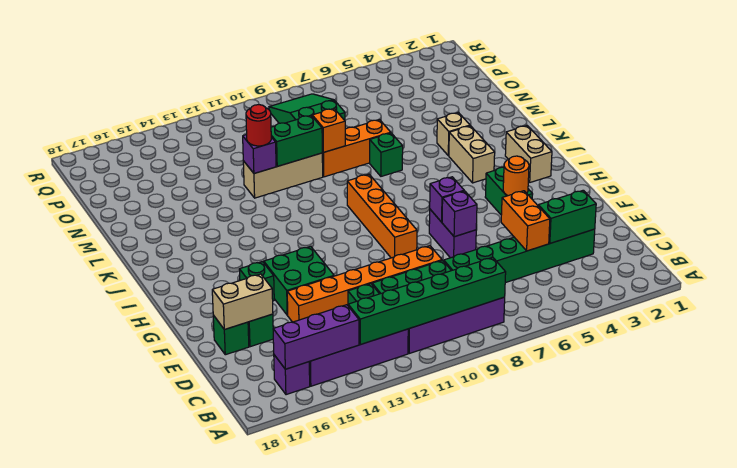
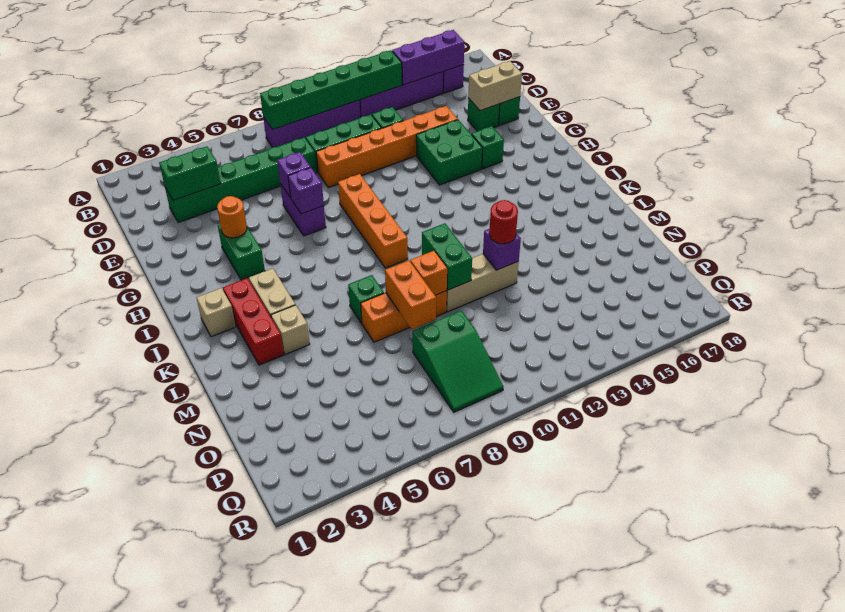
orange brick D5:E5 level 2 -> orange brick M8:N8 level 2
tan brick I2:J2 level 1 -> tan brick J2 level 1
none -> red brick J3:L3 level 1
green brick M10:M11 level 2 -> green brick L10:M10 level 2

